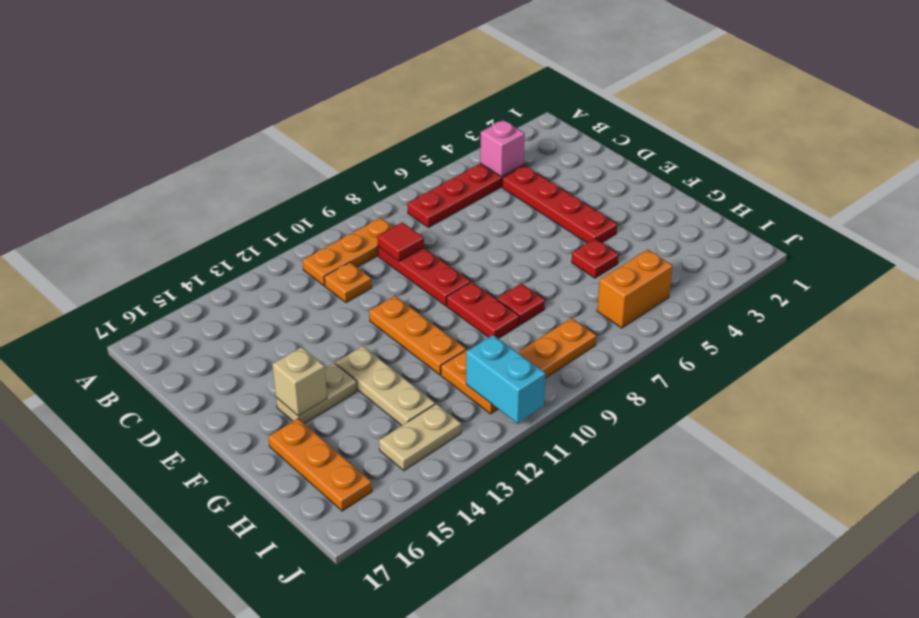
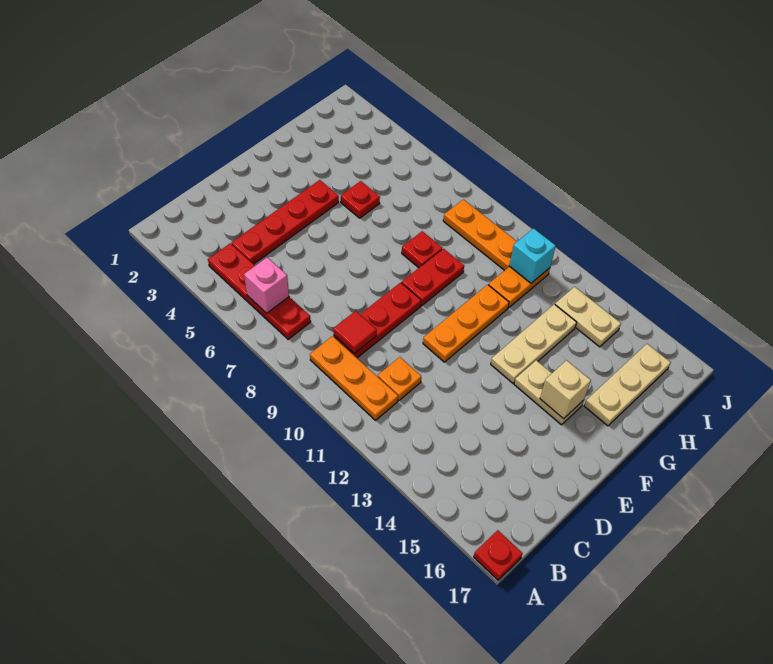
none -> red plate A17 level 1
pink brick B4 level 2 -> pink brick B6 level 2
orange plate G16:I16 level 1 -> tan plate G16:I16 level 1
orange brick I5:I6 level 1 -> none
cyan brick I11:J11 level 2 -> cyan brick I11 level 2

